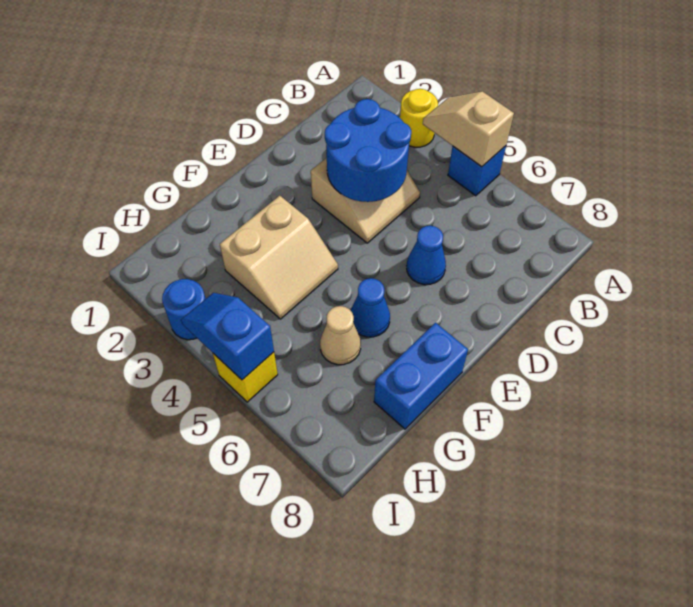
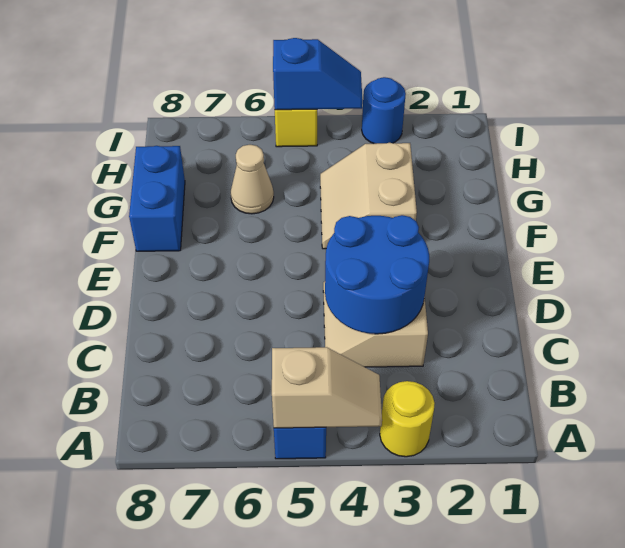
blue cone D6 level 1 -> none
blue cone F6 level 1 -> none

